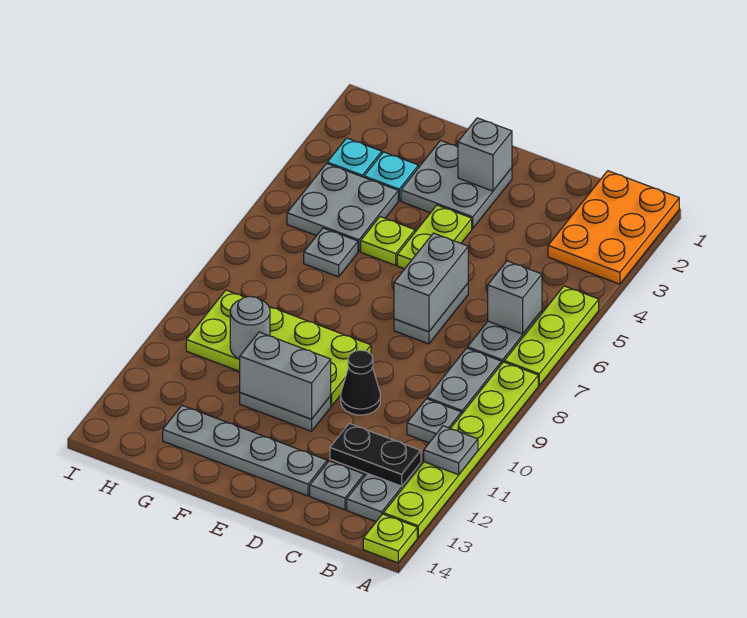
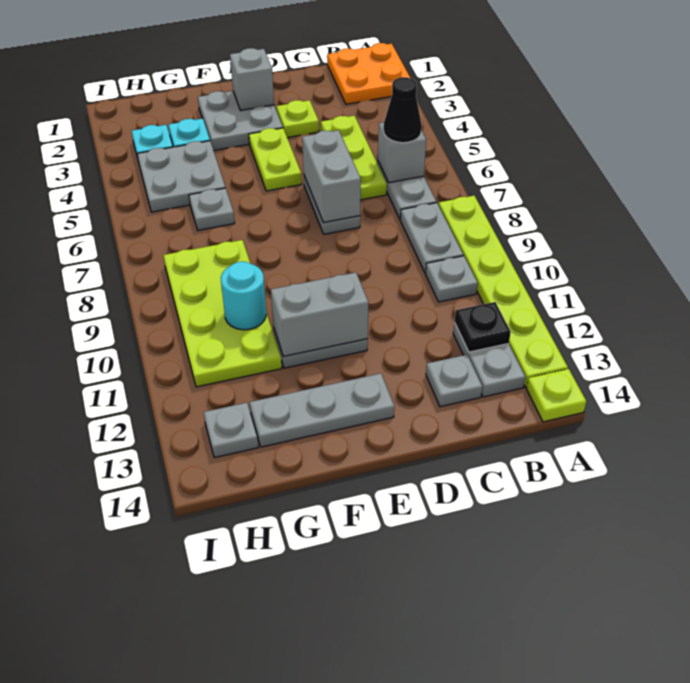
orange plate A1:B3 level 1 -> orange plate A1:B2 level 1
lime plate A5:A7 level 1 -> lime plate C4:C6 level 1
grey plate A11 level 2 -> grey plate H13 level 1
black plate B12:C12 level 2 -> black plate B12 level 2
black cone D10 level 1 -> black cone B6 level 3
grey plate D13:G13 level 1 -> grey plate E13:G13 level 1
lime plate E9:H10 level 1 -> lime plate G8:H11 level 1
lime plate F5 level 1 -> lime plate D3 level 1
grey round brick G10 level 2 -> cyan round brick G10 level 2

